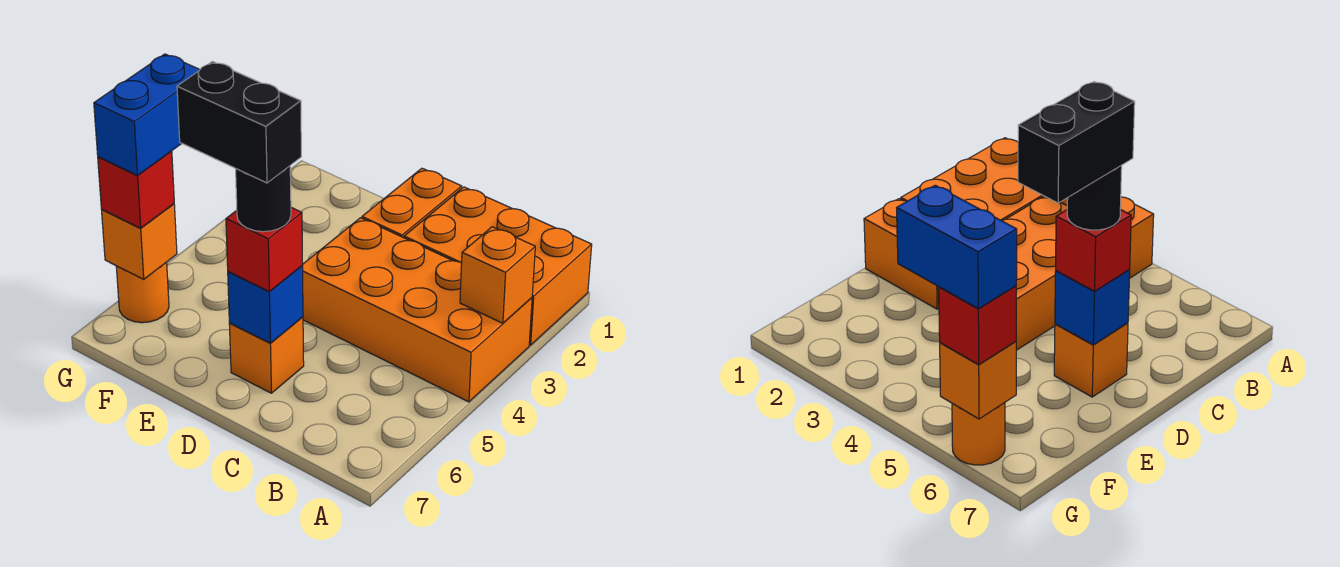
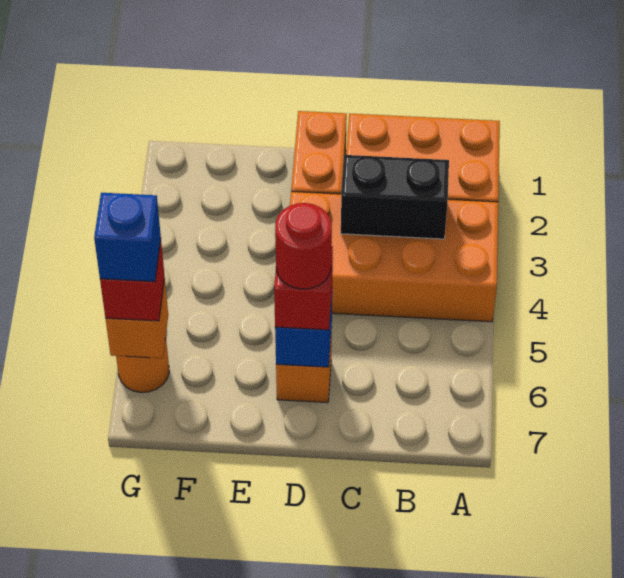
orange brick A3 level 2 -> none
black round brick D6 level 4 -> red round brick D6 level 4
black brick D6:E6 level 5 -> black brick B3:C3 level 2
blue brick G5:G6 level 4 -> blue brick G6 level 4

